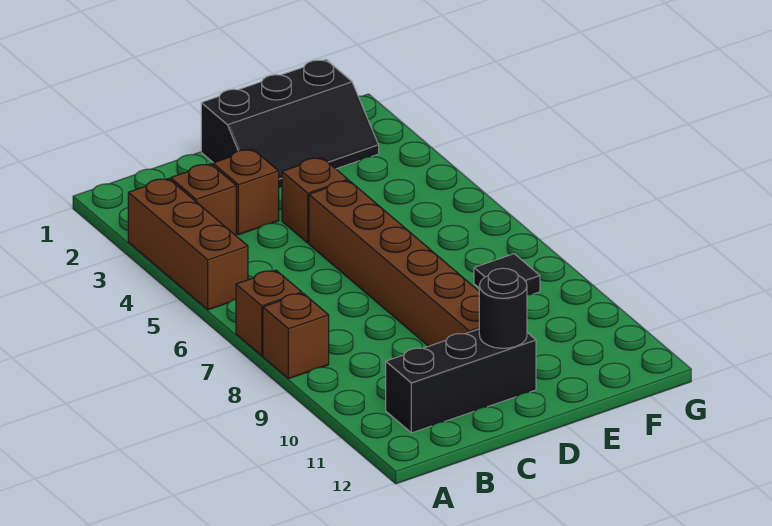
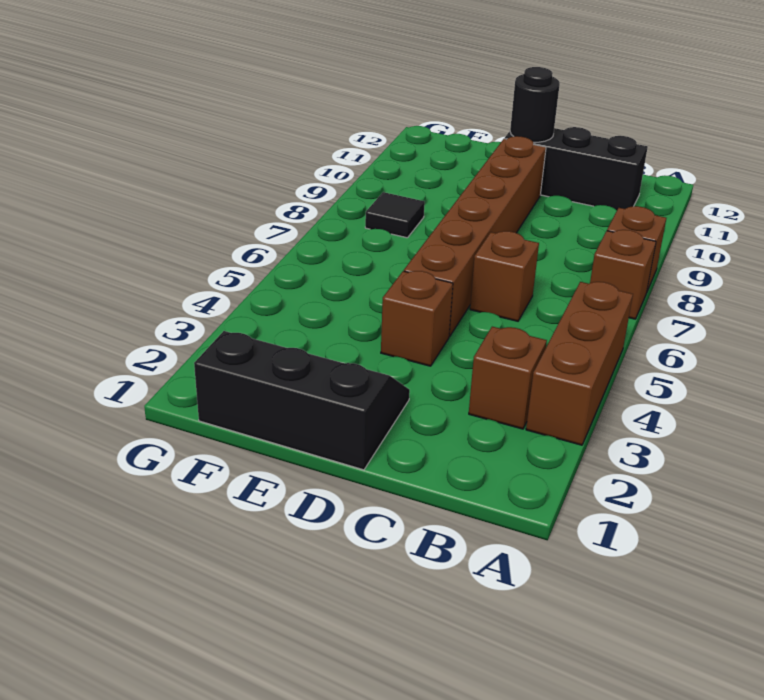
brown brick C3 level 1 -> brown brick C6 level 1

